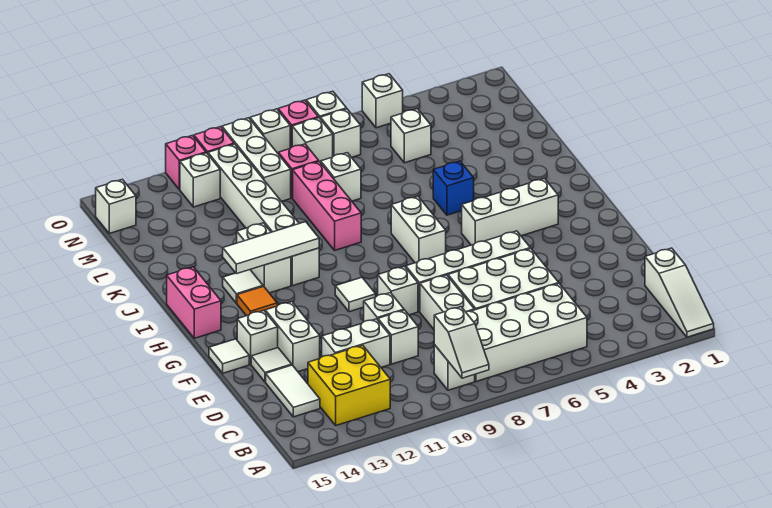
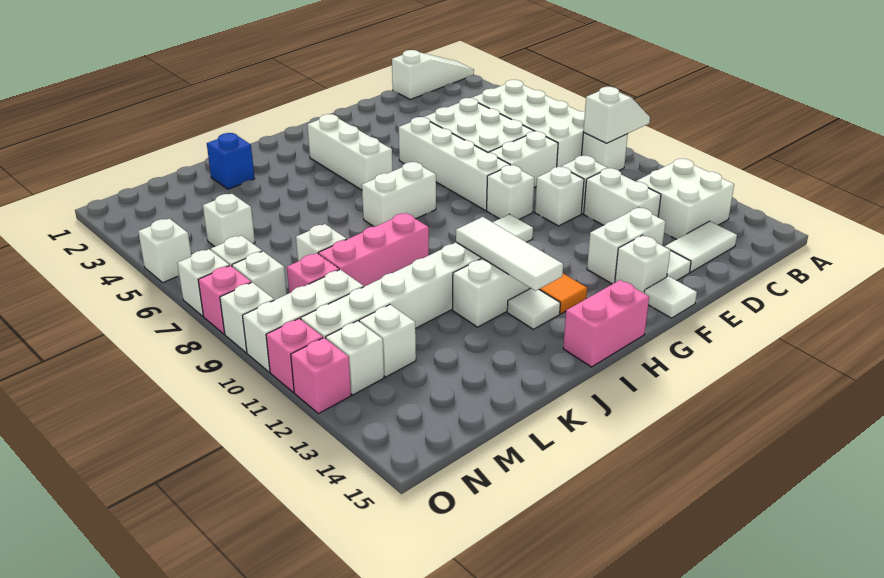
yellow brick B12:C13 level 1 -> white brick B12:C13 level 1
blue brick J5 level 1 -> blue brick K2 level 1
white brick N15 level 1 -> white brick M12 level 1

